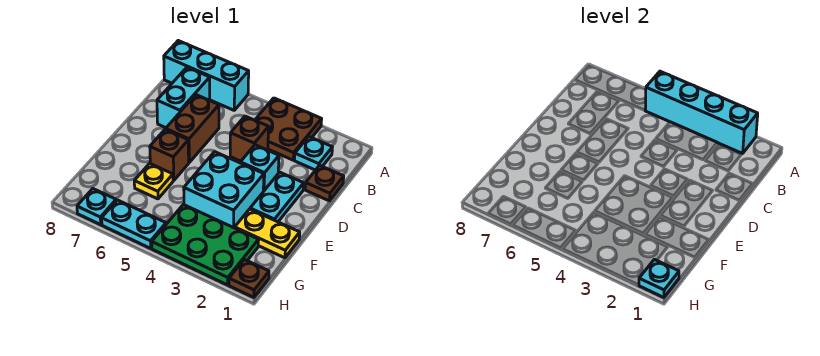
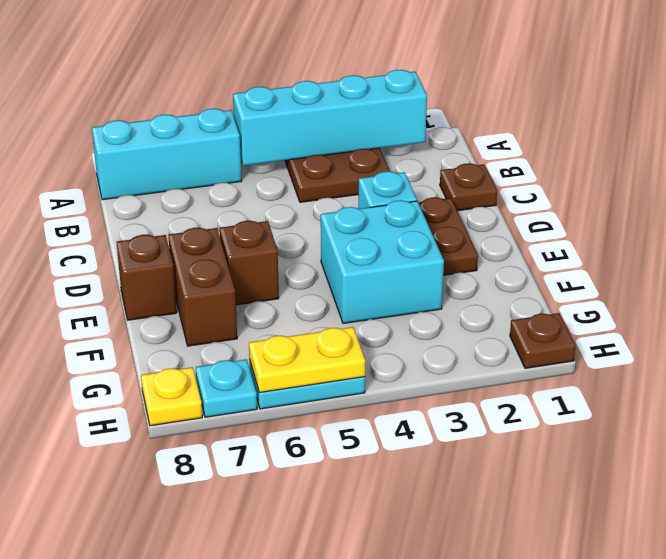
cyan plate B2 level 1 -> none
cyan brick B7:C7 level 1 -> none
brown brick C4 level 1 -> brown brick E8 level 1
brown brick C6:D6 level 1 -> brown brick E7:F7 level 1
cyan plate D2:E2 level 1 -> brown plate D2:E2 level 1
yellow plate F1:F2 level 1 -> yellow plate H5:H6 level 2
yellow plate F6 level 1 -> yellow plate H8 level 1
green plate G2:H4 level 1 -> none
cyan plate H1 level 2 -> none

